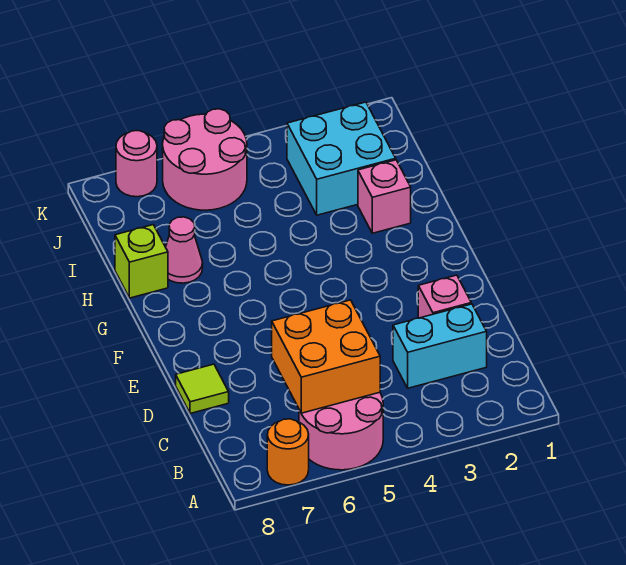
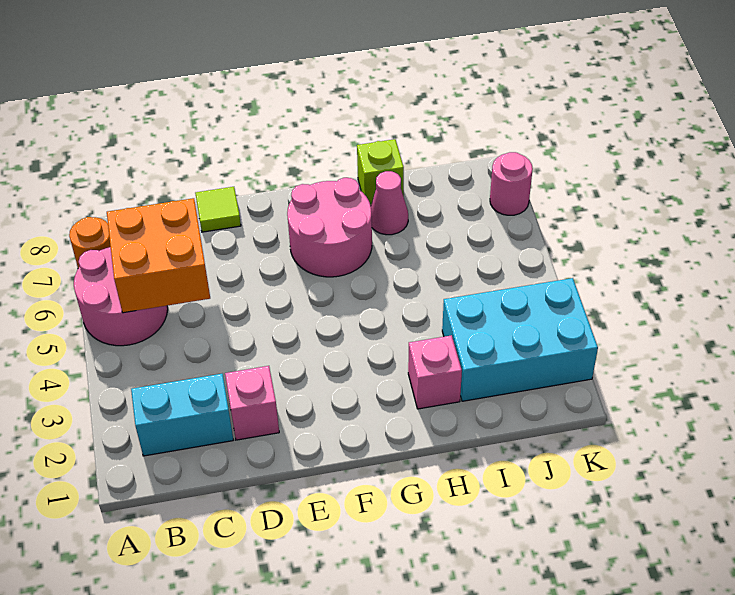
cyan brick C2:C3 level 1 -> cyan brick B2:C2 level 1
cyan brick I2:J3 level 1 -> cyan brick I2:K3 level 1
pink round brick J5:K6 level 1 -> pink round brick F6:G7 level 1

